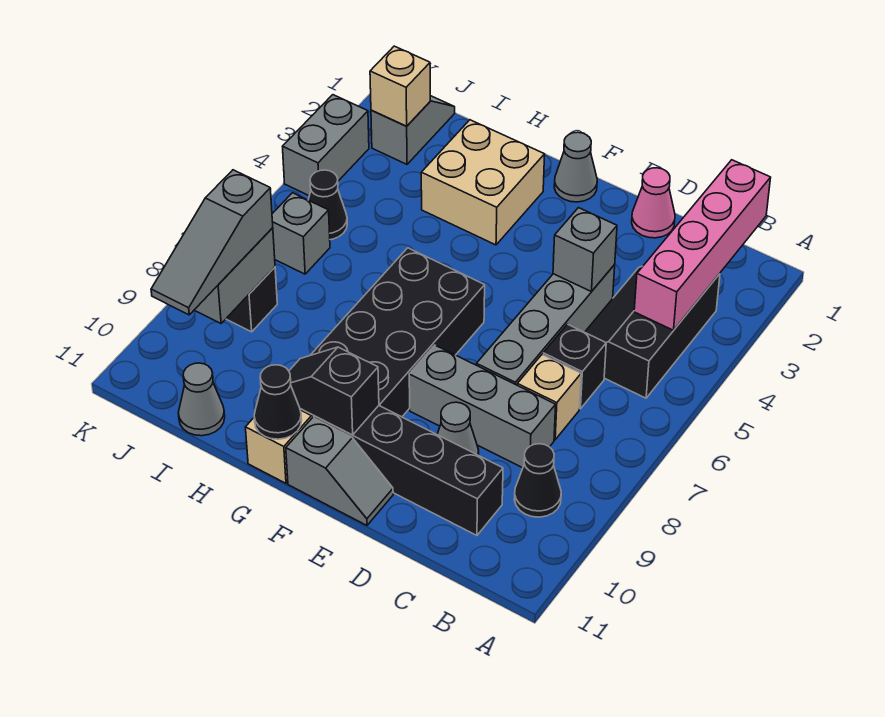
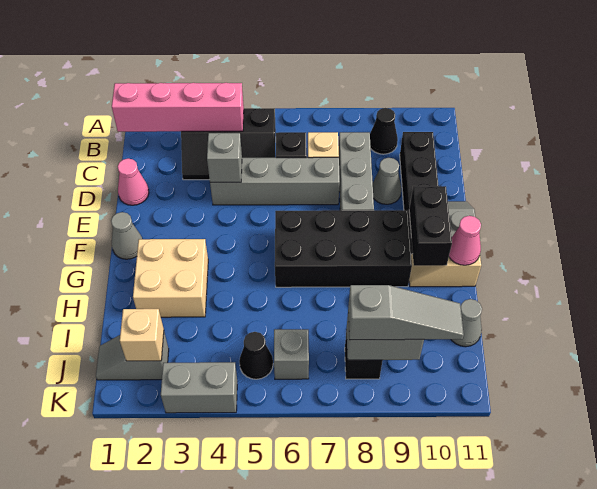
black slope F10:G10 level 2 top F -> black brick F10:G10 level 2
black cone G11 level 2 -> pink cone G11 level 2

